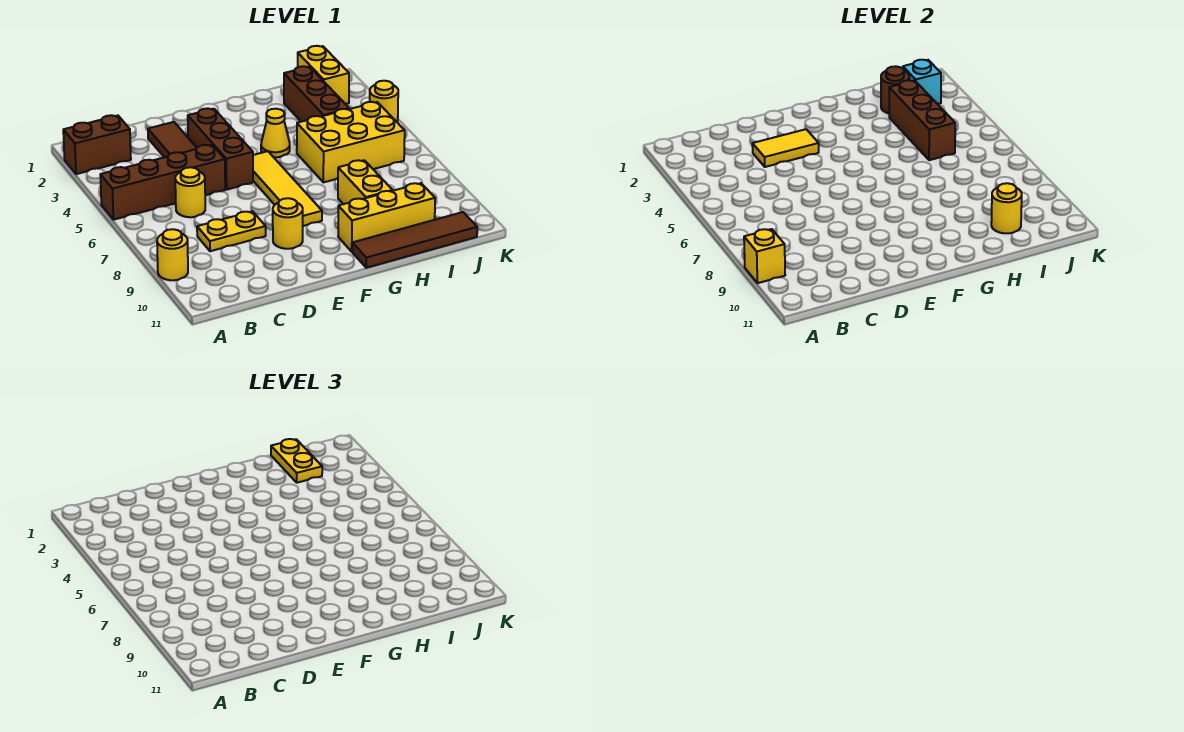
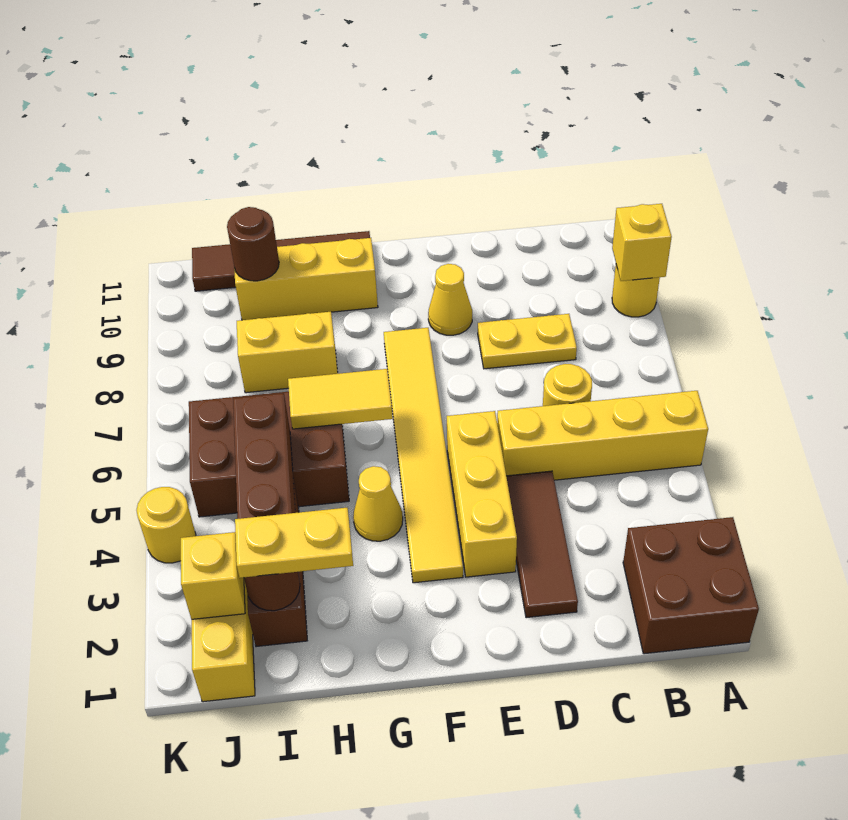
brown brick A2:B2 level 1 -> brown brick A1:B2 level 1
brown brick A5:D5 level 1 -> yellow brick A5:D5 level 1
yellow tile D3:E3 level 2 -> yellow tile G6:H6 level 2
brown brick E3:E5 level 1 -> yellow brick E3:E5 level 1
yellow round brick E9 level 1 -> yellow cone E9 level 1
yellow tile F5:F8 level 1 -> yellow tile F3:F8 level 1
yellow brick H5:J6 level 1 -> brown brick H5:J6 level 1
yellow brick H8:H9 level 1 -> yellow brick H8:I8 level 1
yellow plate I1:I2 level 3 -> yellow plate H2:I2 level 3
yellow round brick I10 level 2 -> brown round brick I10 level 2
cyan brick J2 level 2 -> yellow brick J2 level 2

